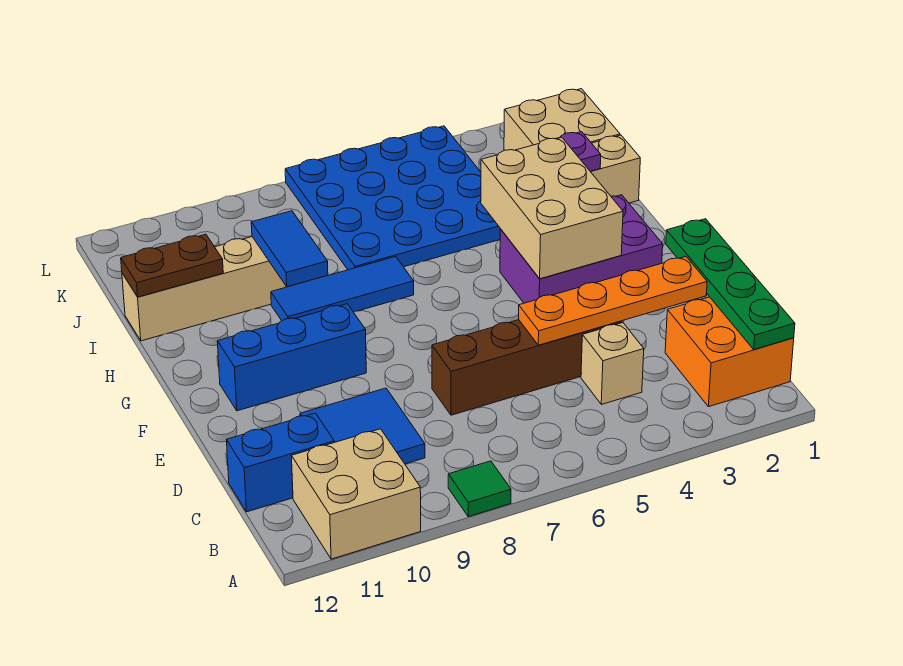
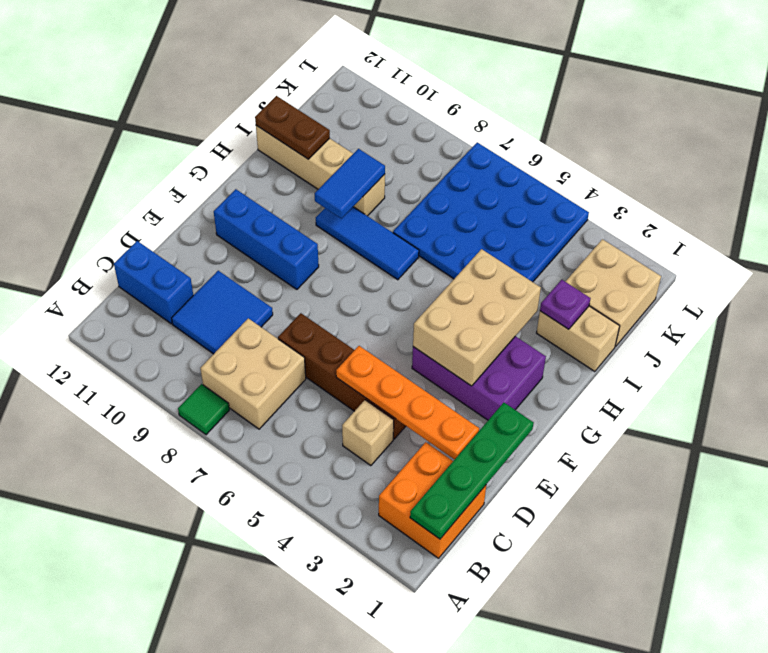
tan brick A10:B11 level 1 -> tan brick B7:C8 level 1

